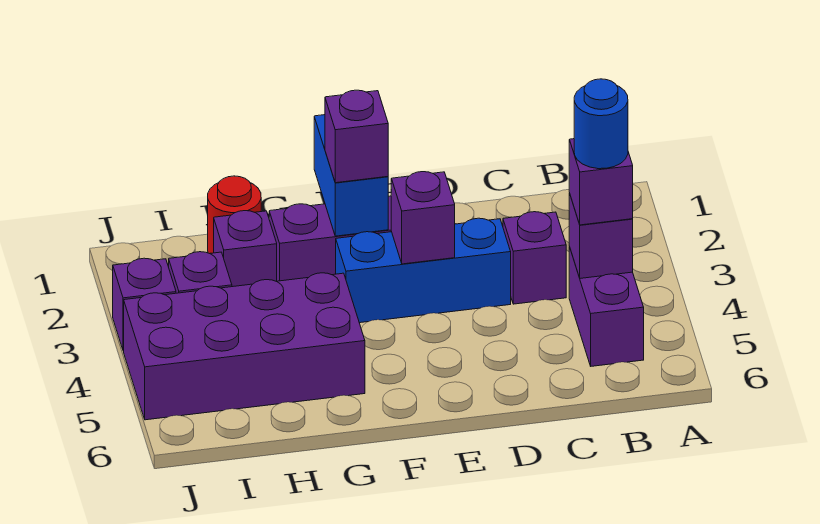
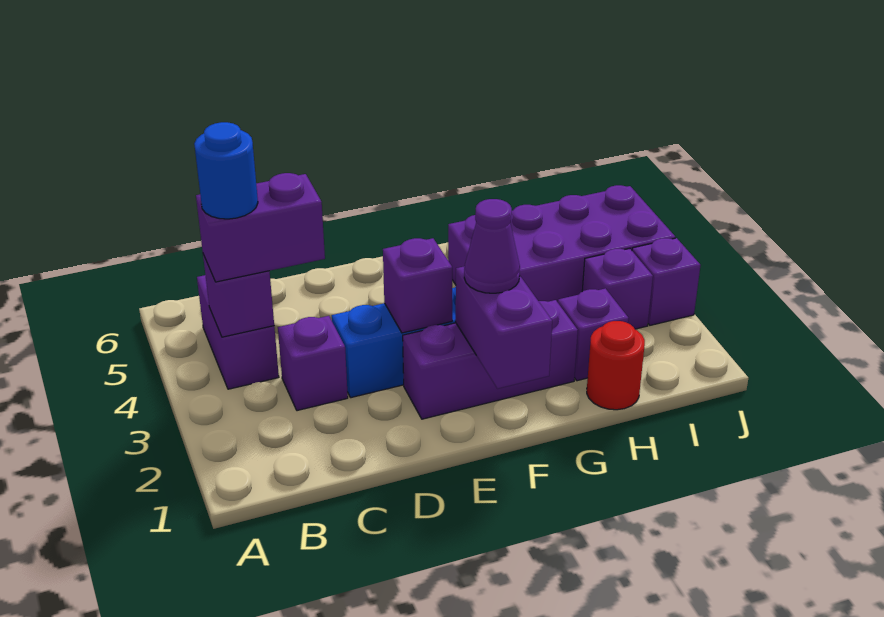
purple brick B4 level 3 -> purple brick B4:C4 level 3
blue brick F1:F2 level 2 -> purple brick F1:F2 level 2
purple brick F2 level 3 -> purple cone F2 level 3

